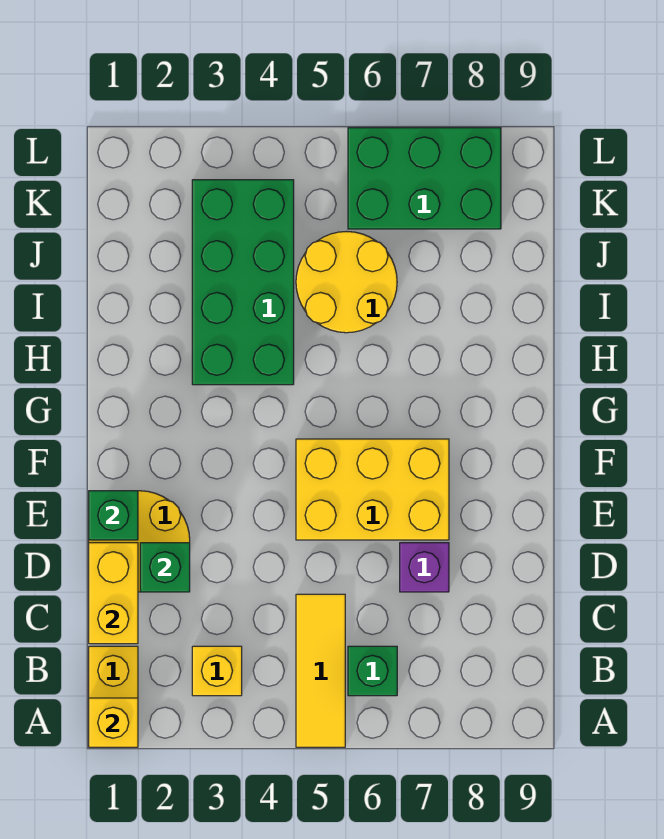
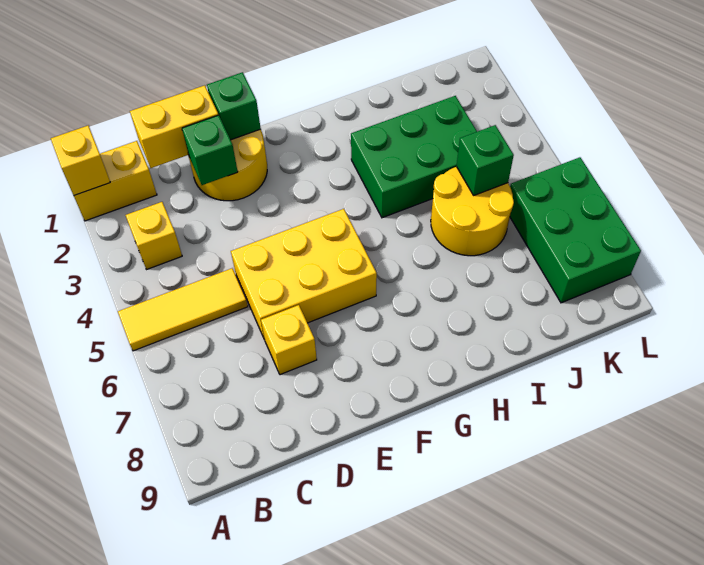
green brick B6 level 1 -> green brick J5 level 2
purple brick D7 level 1 -> yellow brick D7 level 1
yellow brick E5:F7 level 1 -> yellow brick D5:F6 level 1
green brick H3:K4 level 1 -> green brick H3:J4 level 1

